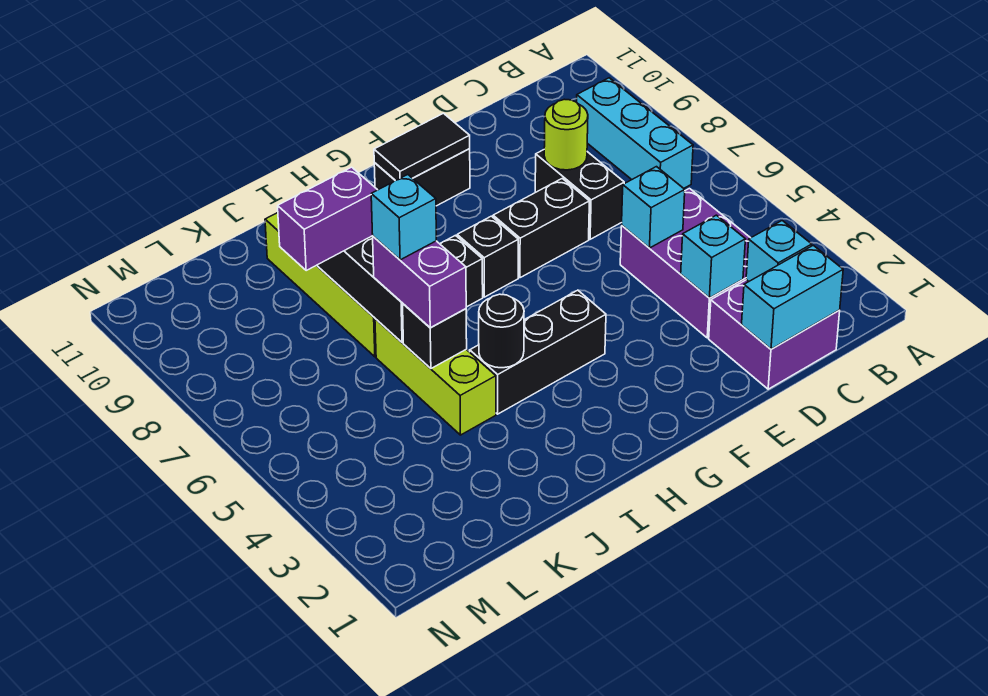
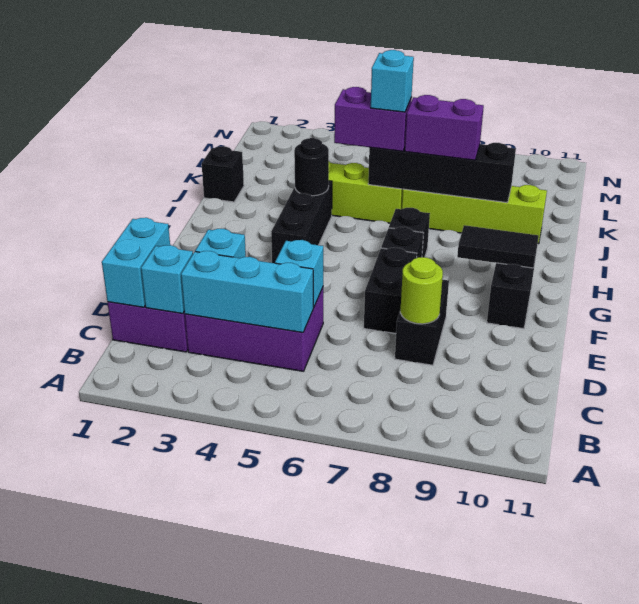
cyan brick B7:B9 level 1 -> cyan brick C3:C5 level 2
black brick D7:D8 level 1 -> black brick D8:E8 level 1
black tile F10:G10 level 2 -> black tile G9:G10 level 2
black brick J5 level 2 -> black brick J1 level 1
purple brick J8:K8 level 3 -> purple brick J7:J8 level 3

